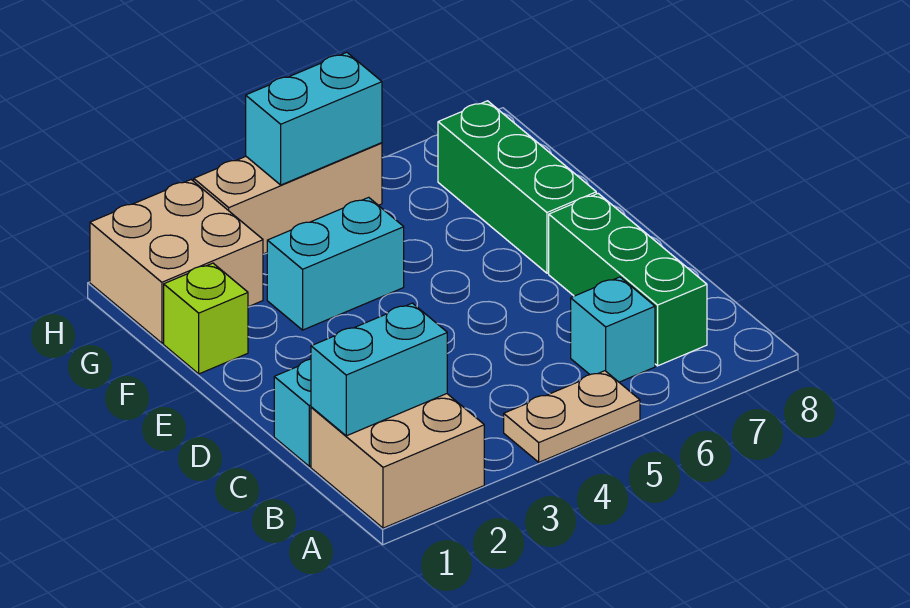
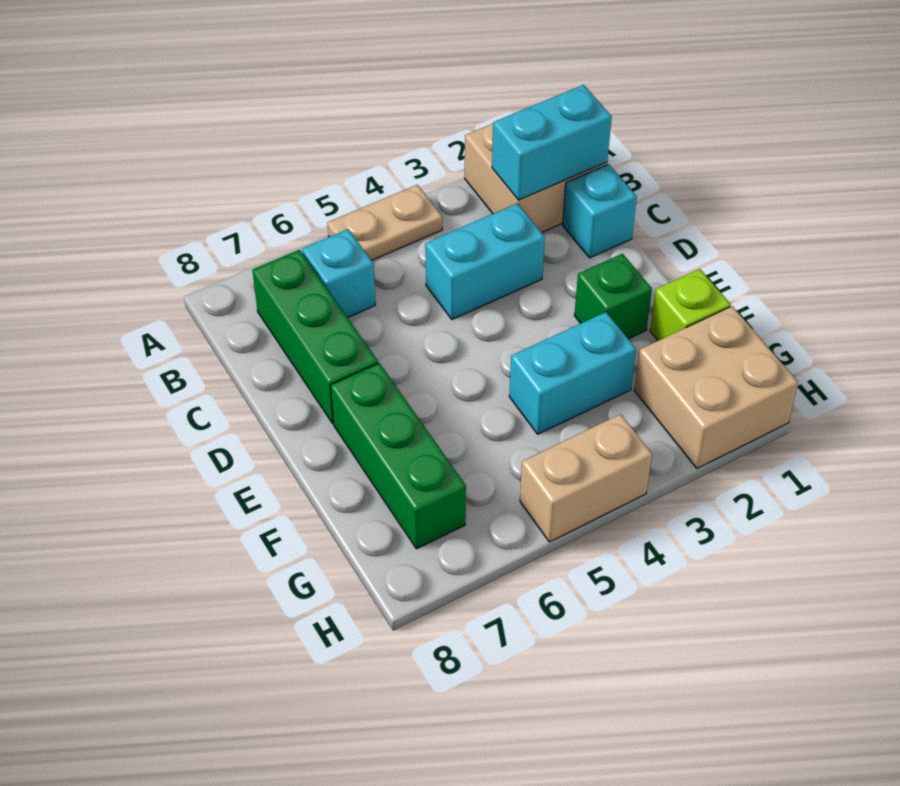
none -> green brick E2 level 1
tan brick H3:H5 level 1 -> tan brick H4:H5 level 1
cyan brick H4:H5 level 2 -> cyan brick C3:C4 level 1

